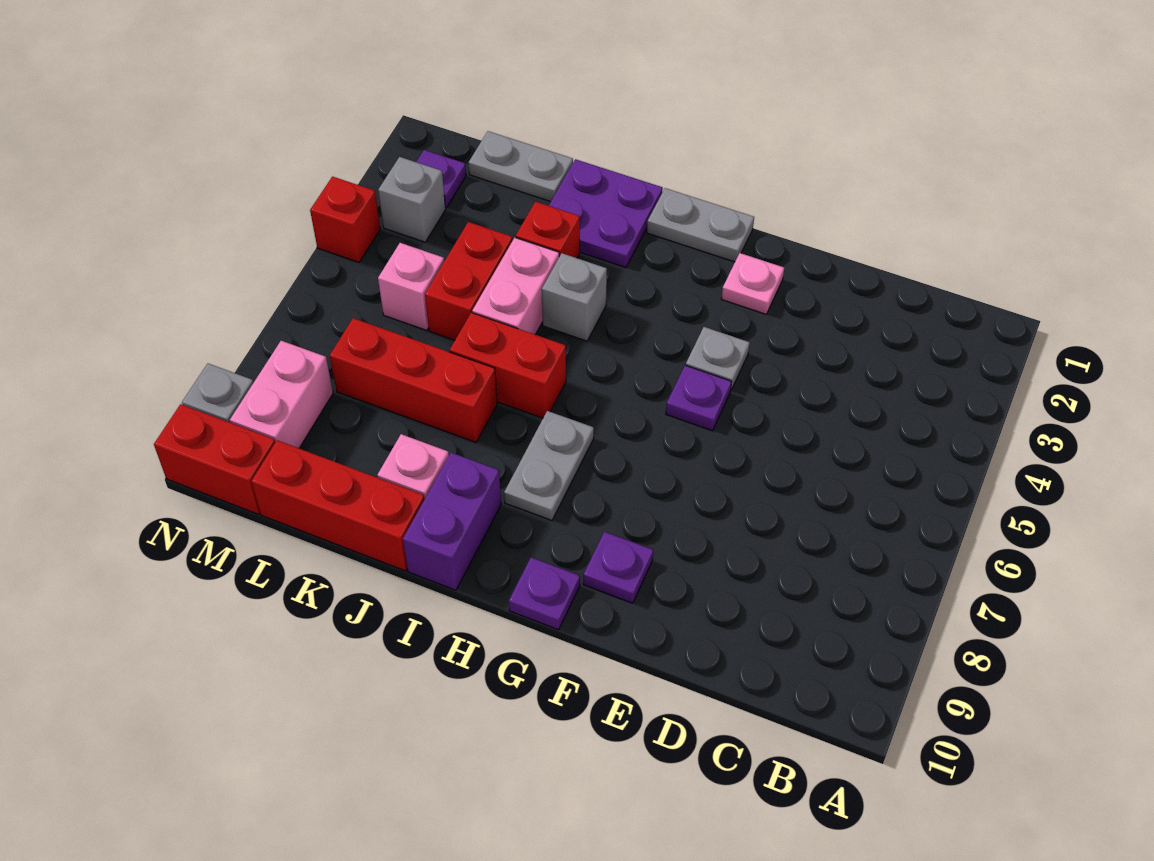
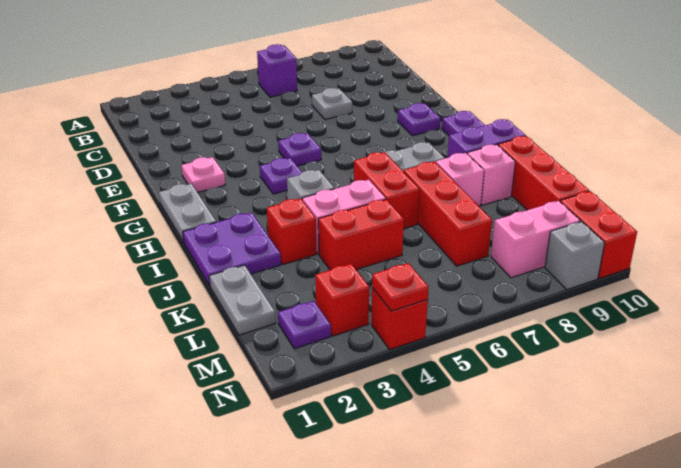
none -> purple brick B6 level 1
grey plate F4 level 1 -> grey plate D7 level 1
none -> purple plate G4 level 1
pink brick L5 level 1 -> pink brick J8 level 1
grey brick M3 level 1 -> red brick M3 level 1
none -> red plate N4 level 2

